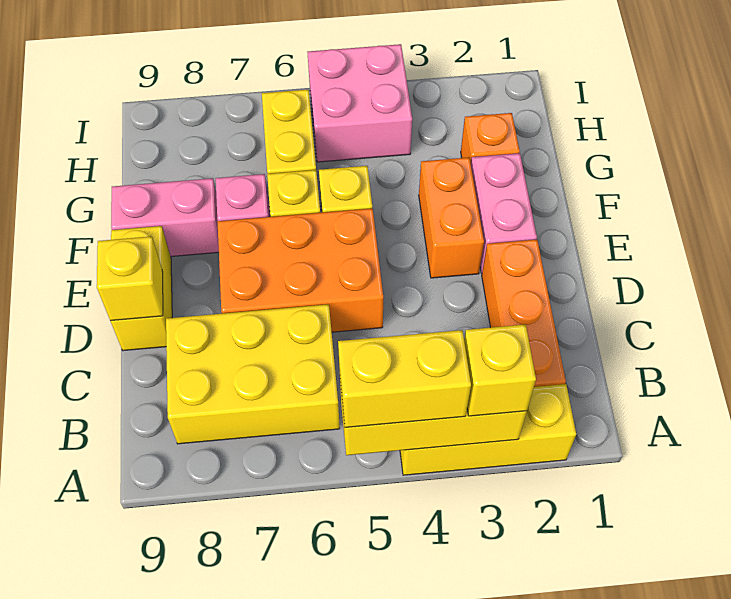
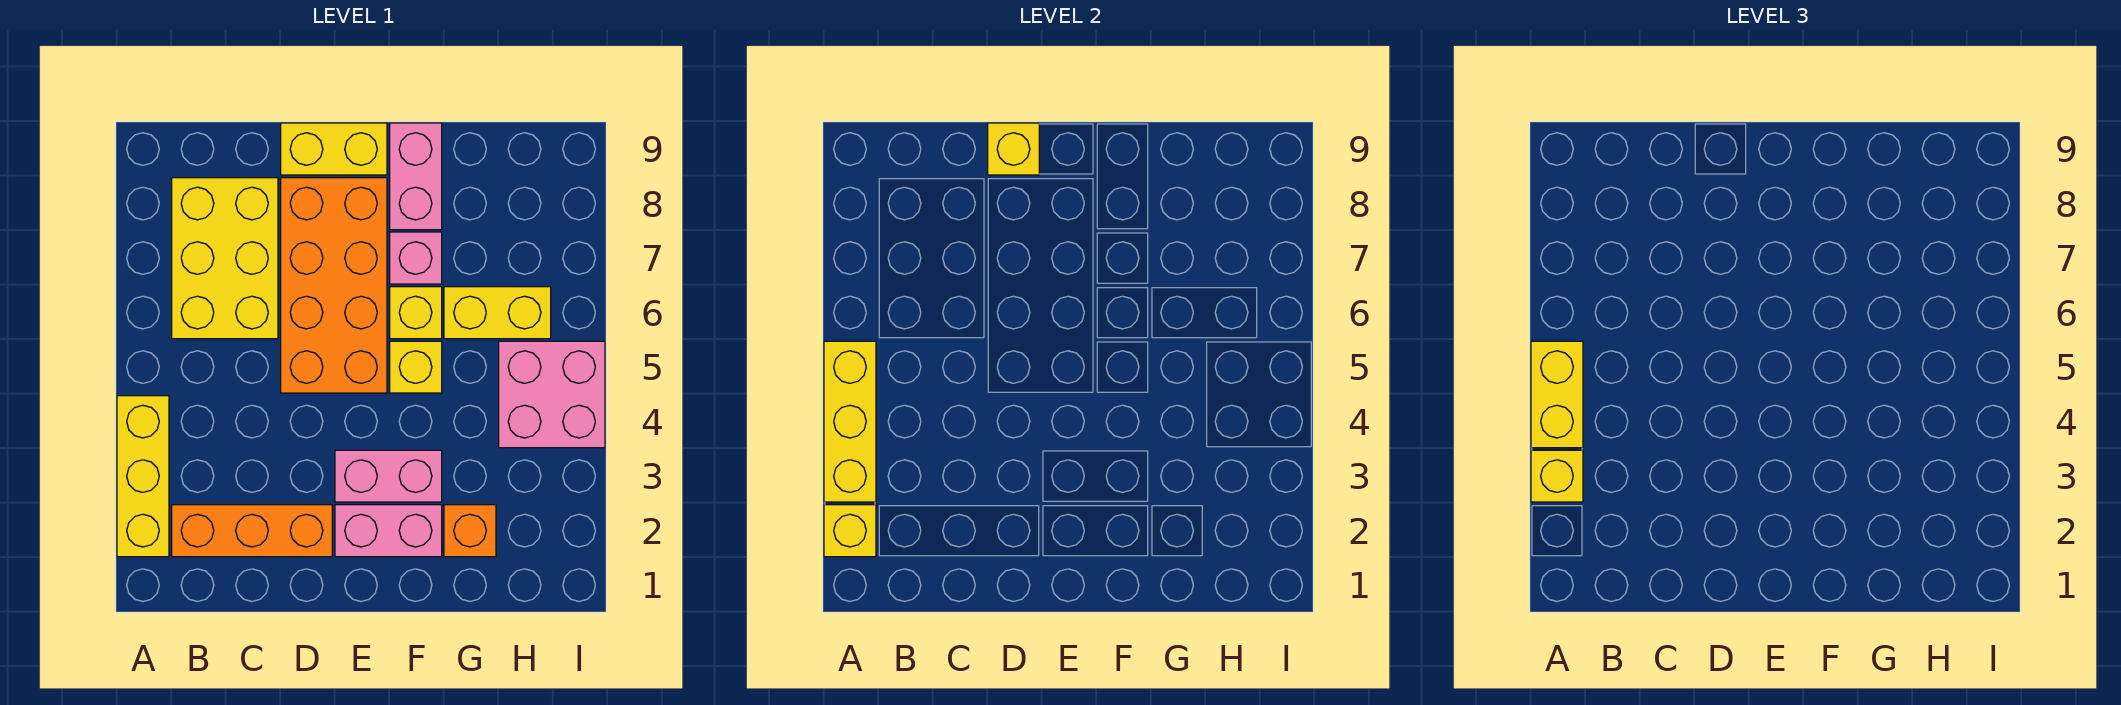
none -> yellow brick A2 level 2
orange brick D5:E7 level 1 -> orange brick D5:E8 level 1
orange brick E3:F3 level 1 -> pink brick E3:F3 level 1

